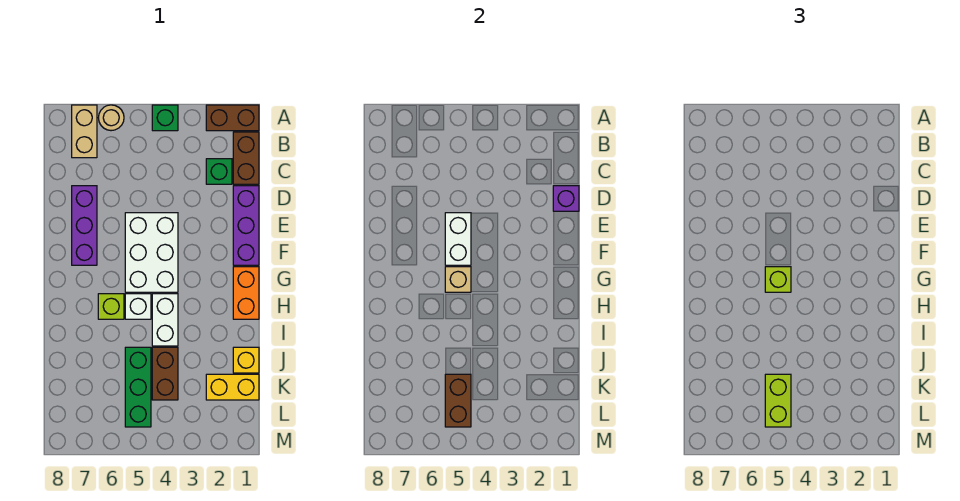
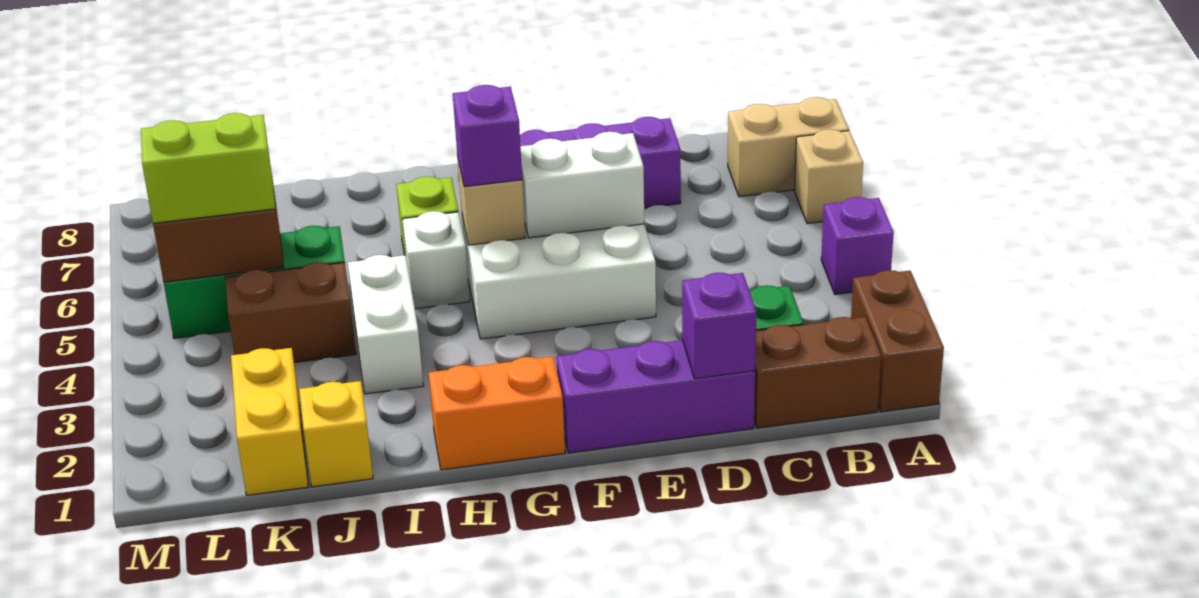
green brick A4 level 1 -> purple brick A4 level 1
tan round brick A6 level 1 -> tan brick A6 level 1
lime brick G5 level 3 -> purple brick G5 level 3
white brick H4:I4 level 1 -> white brick I3:I4 level 1

